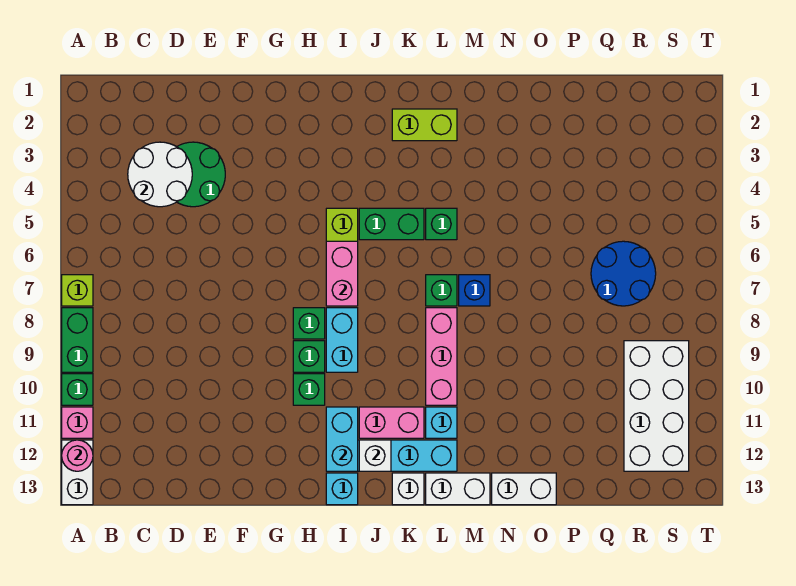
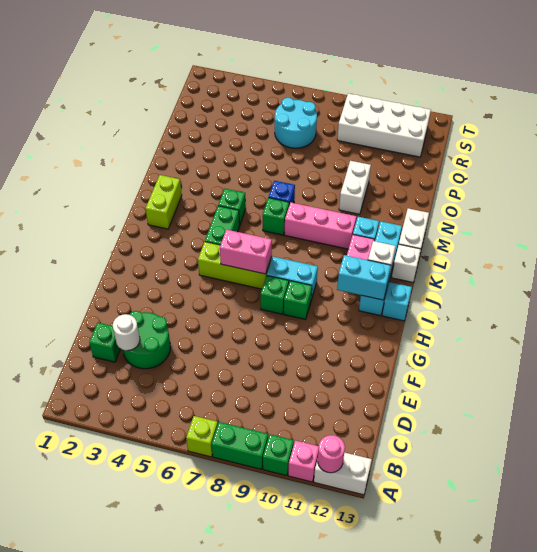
white round brick C3:D4 level 2 -> white round brick D3 level 2
green brick H10 level 1 -> green brick D2 level 1
white brick N13:O13 level 1 -> white brick N10:O10 level 1
blue round brick Q6:R7 level 1 -> cyan round brick Q6:R7 level 1

